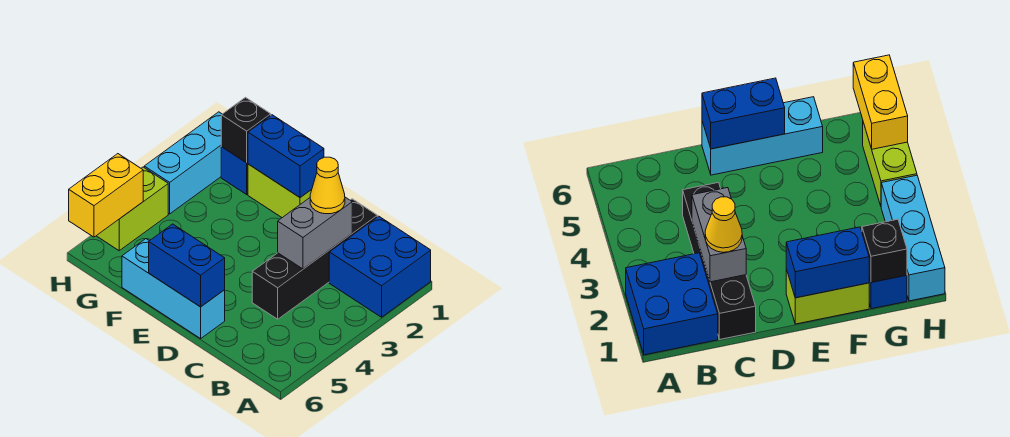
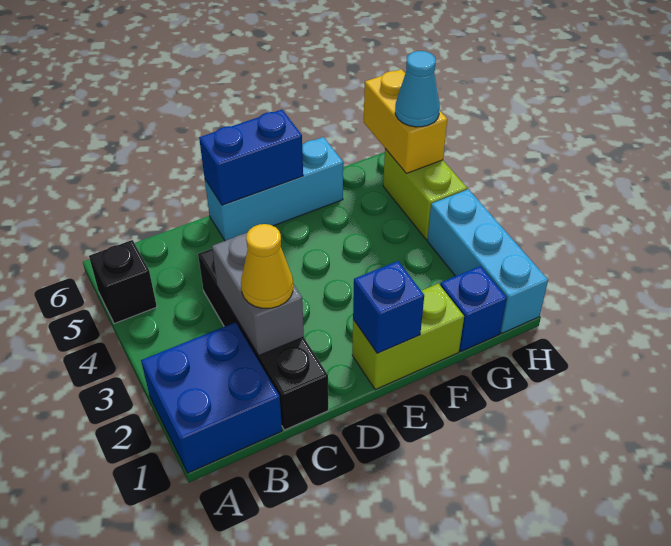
blue brick E1:F1 level 2 -> blue brick E1 level 2
black brick G1 level 2 -> black brick A5 level 1
none -> cyan cone H5 level 3

